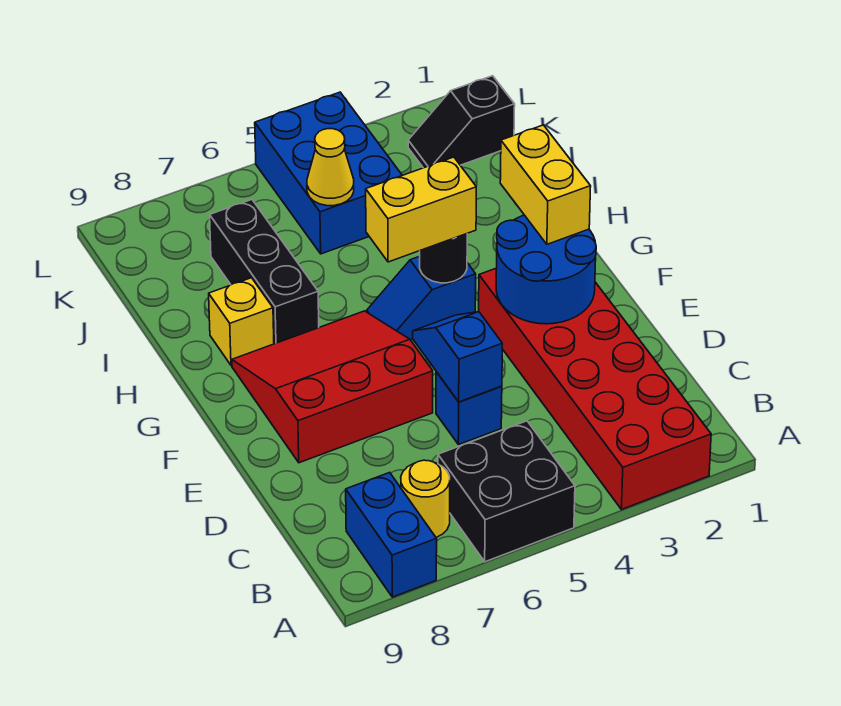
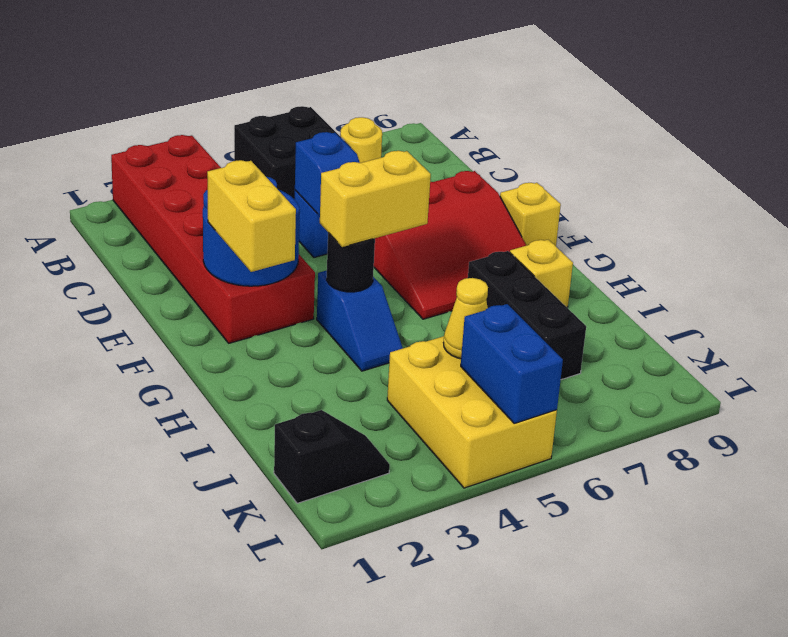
blue brick A8:B8 level 1 -> blue brick K5:L5 level 2
none -> yellow brick F9 level 1
blue slope G4:G5 level 1 top 4 -> blue slope G4:H4 level 1 top G
blue brick J4:L5 level 1 -> yellow brick J4:L5 level 1

